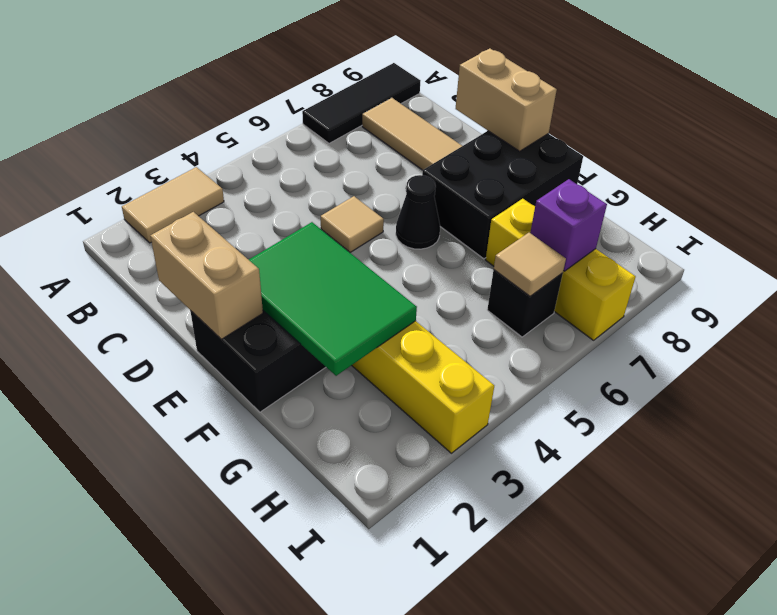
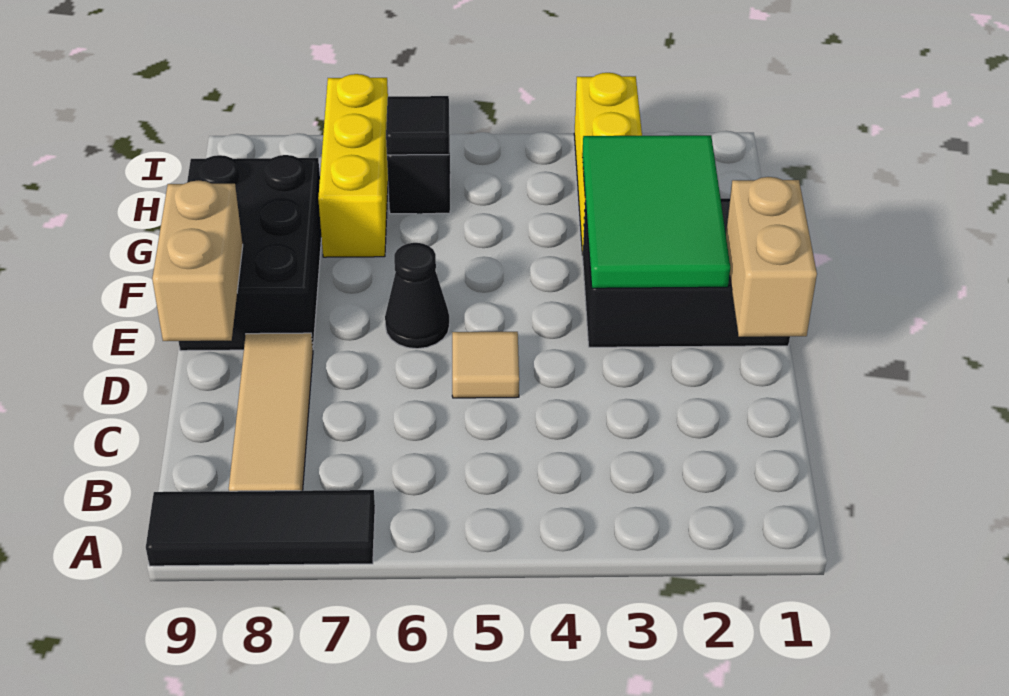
tan tile A2:A3 level 1 -> none
black brick E7:F9 level 1 -> black brick E8:G9 level 1
tan tile H6 level 2 -> black tile H6 level 2
purple brick H7 level 2 -> none

